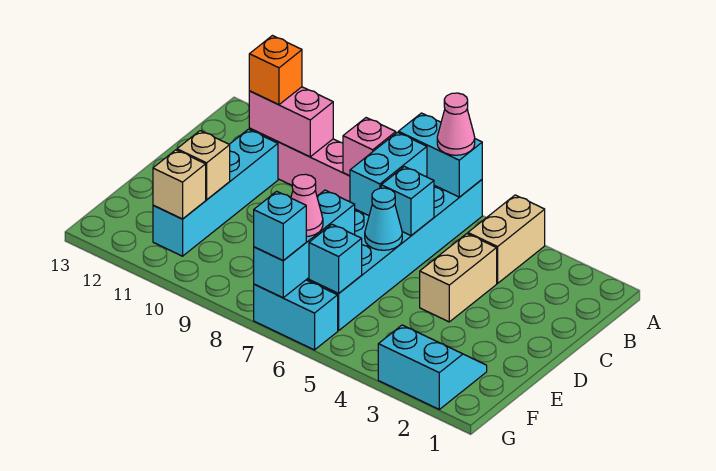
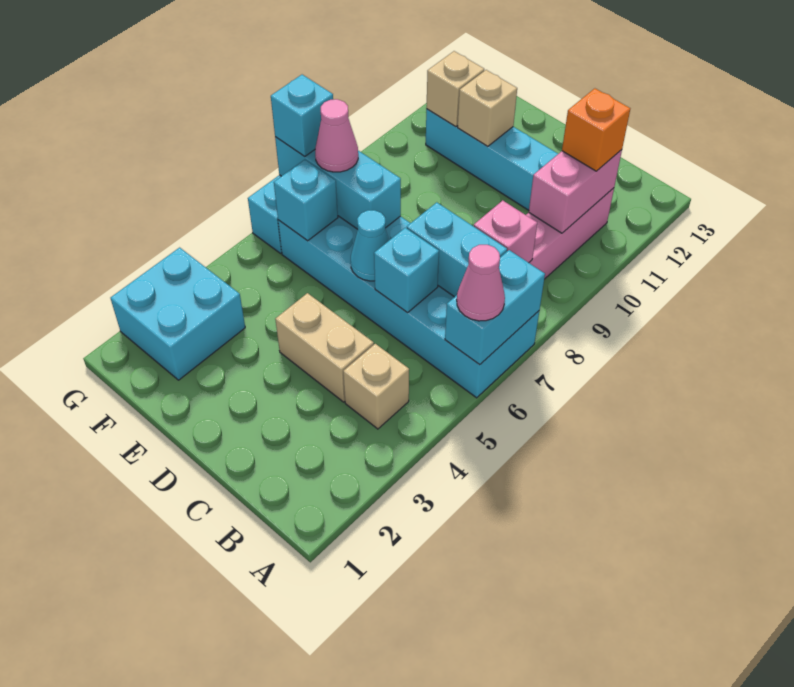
tan brick A4:B4 level 1 -> tan brick B4 level 1
cyan slope F2:G3 level 1 top G -> cyan brick F2:G3 level 1

